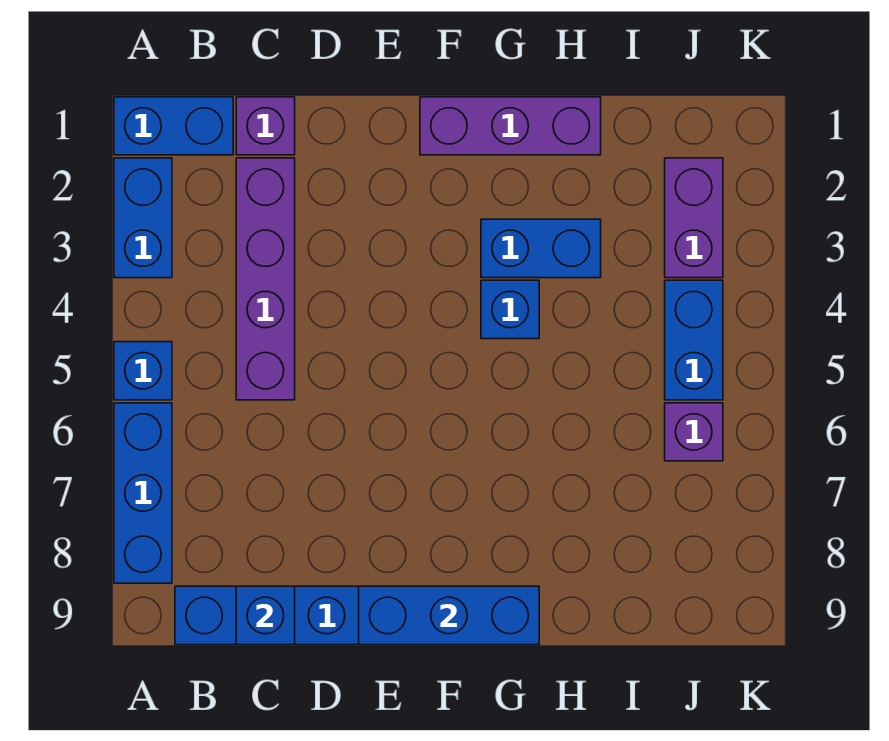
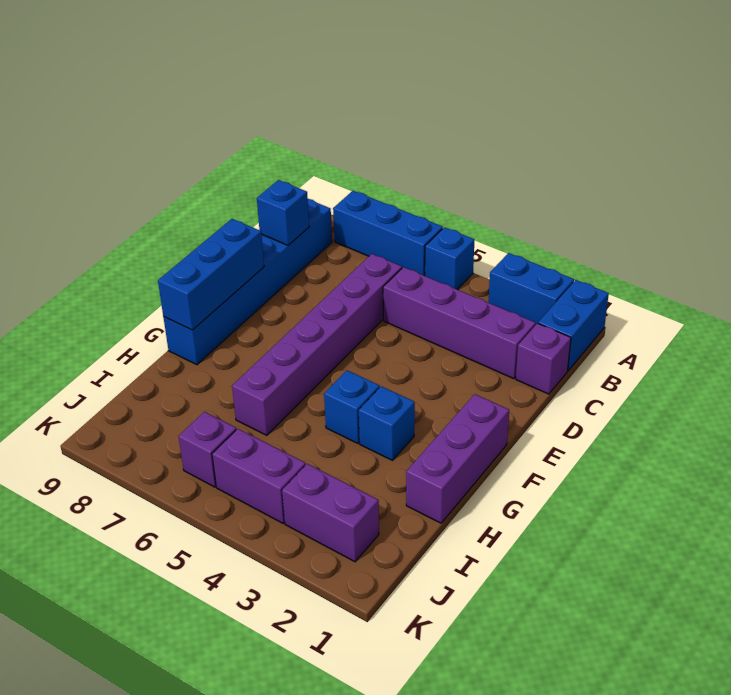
none -> purple brick C6:H6 level 1
blue brick G3:H3 level 1 -> blue brick G3 level 1
blue brick J4:J5 level 1 -> purple brick J4:J5 level 1

